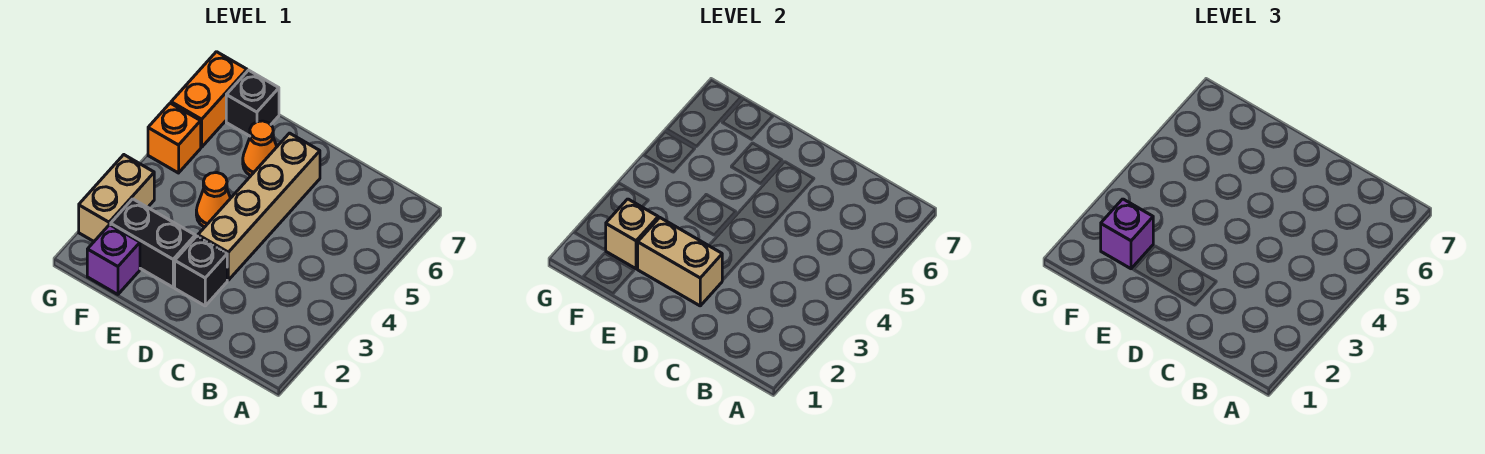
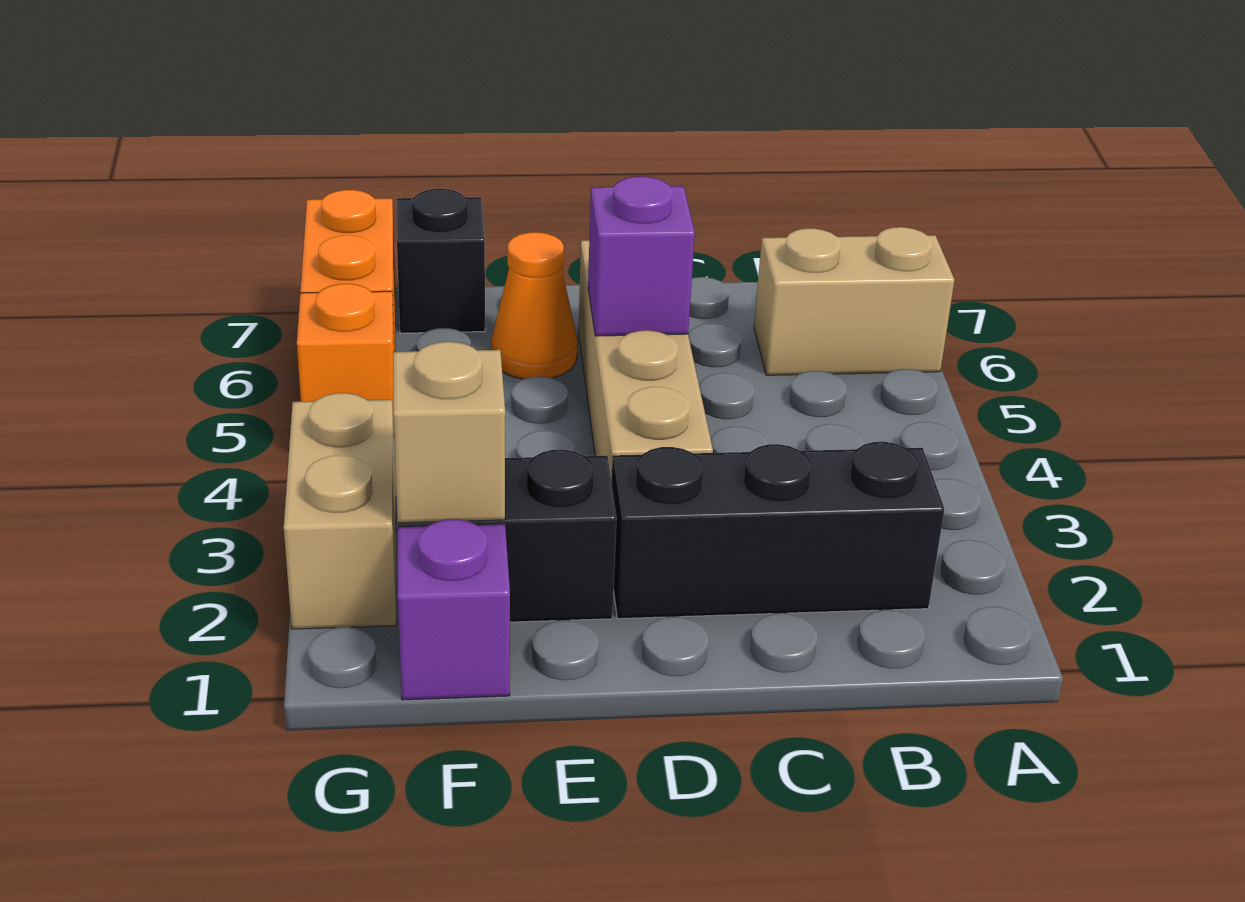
black brick D2 level 1 -> black brick B2:D2 level 1
tan brick D2:E2 level 2 -> tan brick A6:B6 level 1
orange cone E4 level 1 -> none
purple brick F2 level 3 -> purple brick D5 level 2

